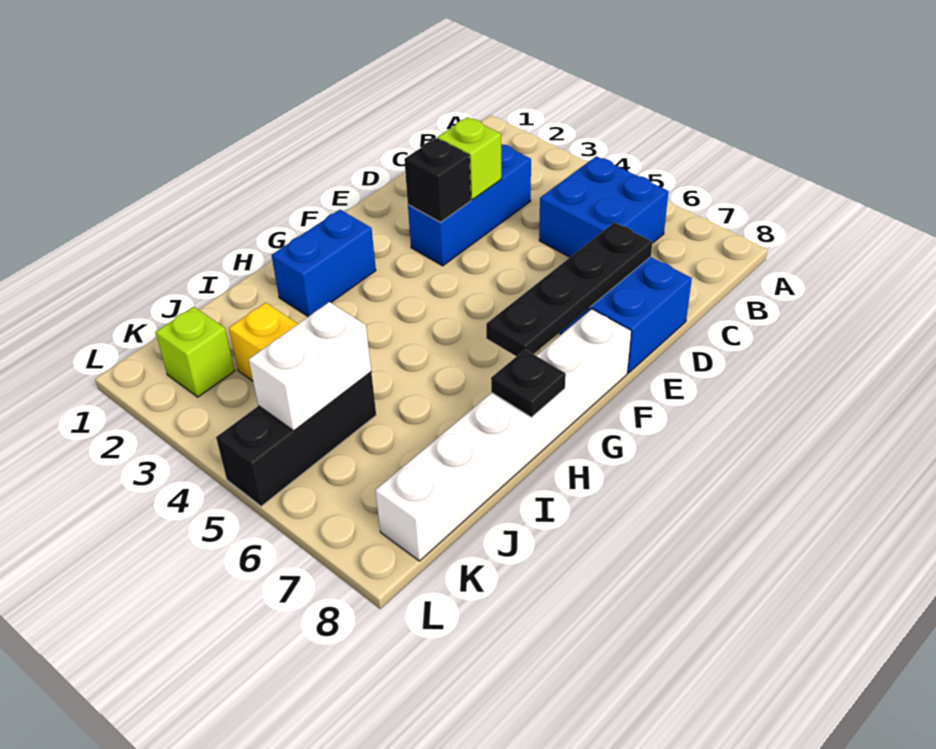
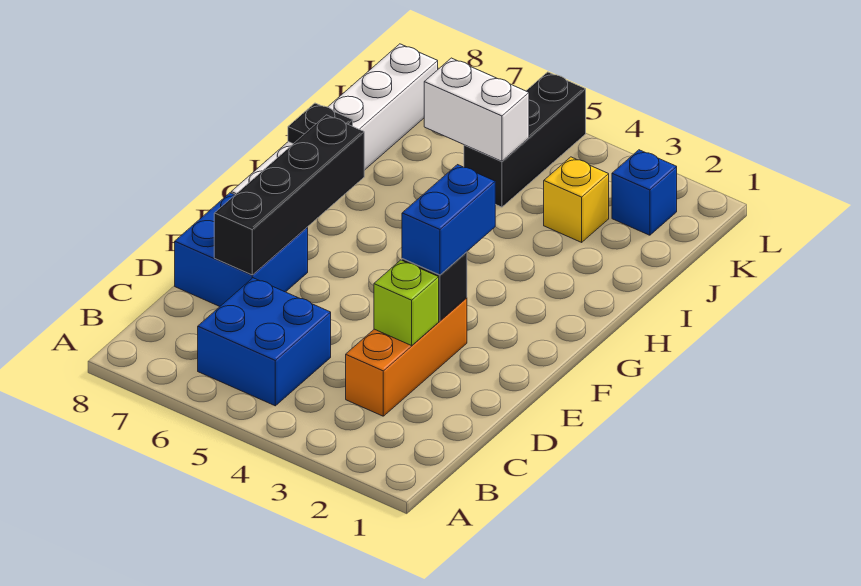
blue brick C3:E3 level 1 -> orange brick C3:E3 level 1
black plate D7:G7 level 2 -> black brick D7:G7 level 2
blue brick G2:H2 level 1 -> blue brick E3:F3 level 3
white brick J5:K5 level 2 -> white brick J5:J6 level 2
lime brick K2 level 1 -> blue brick K2 level 1

